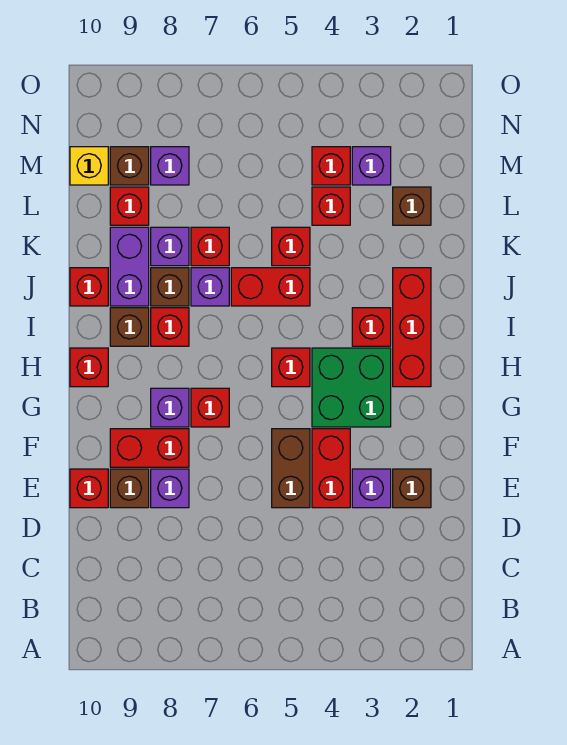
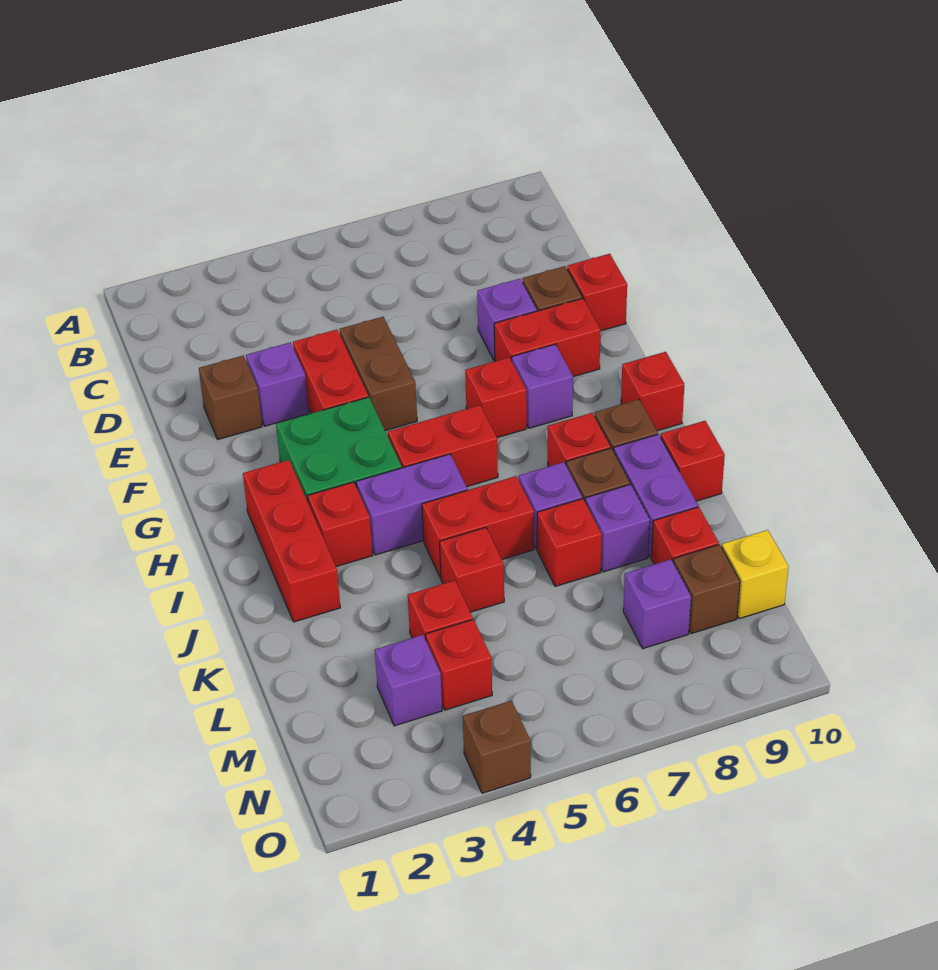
red brick H5 level 1 -> red brick H5:H6 level 1
none -> purple brick I4:I5 level 1
brown brick L2 level 1 -> brown brick O4 level 1

